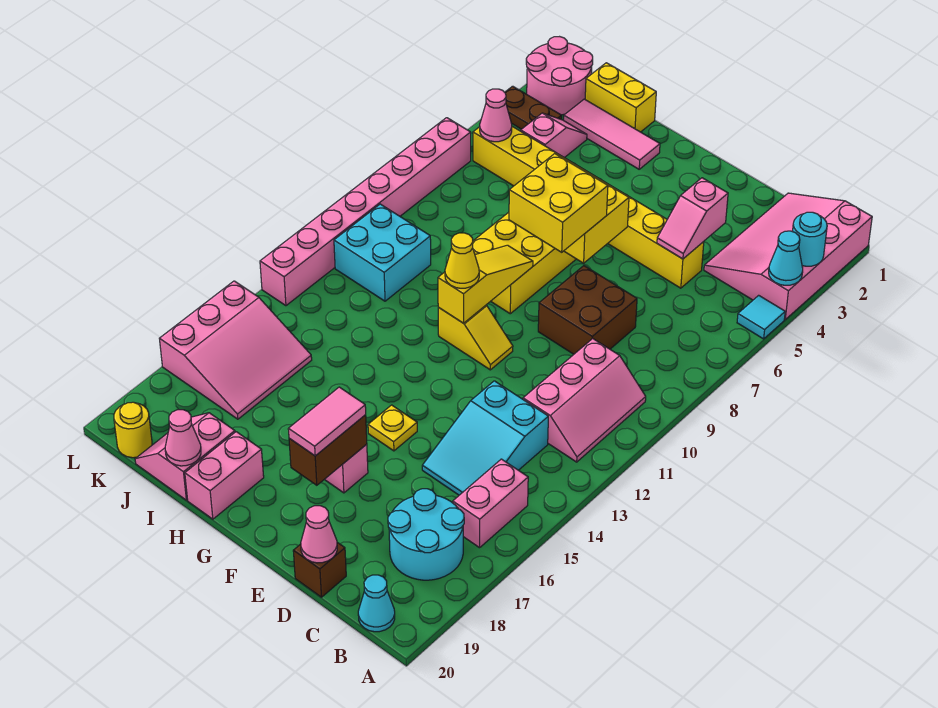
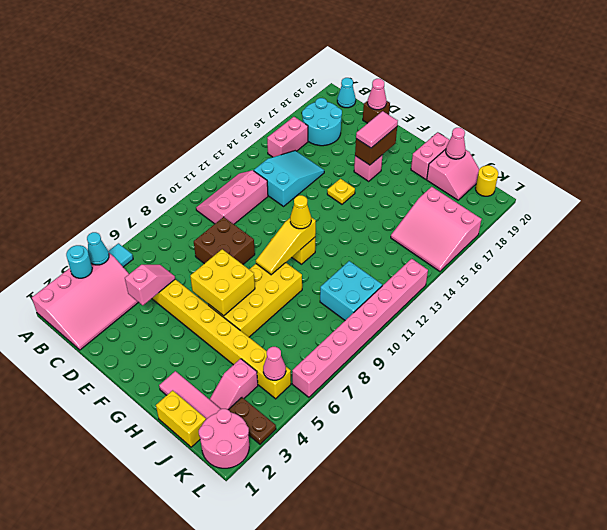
yellow brick F7:G8 level 3 -> none
pink slope J15:L17 level 1 top L -> pink slope J15:L17 level 1 top 17

